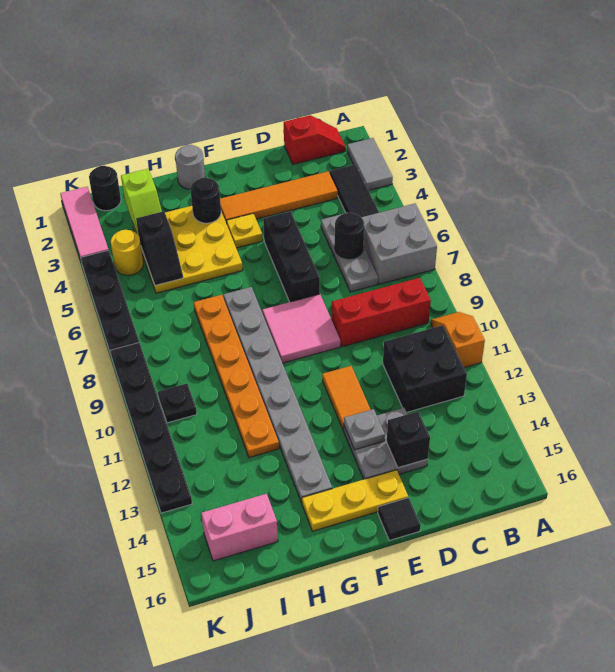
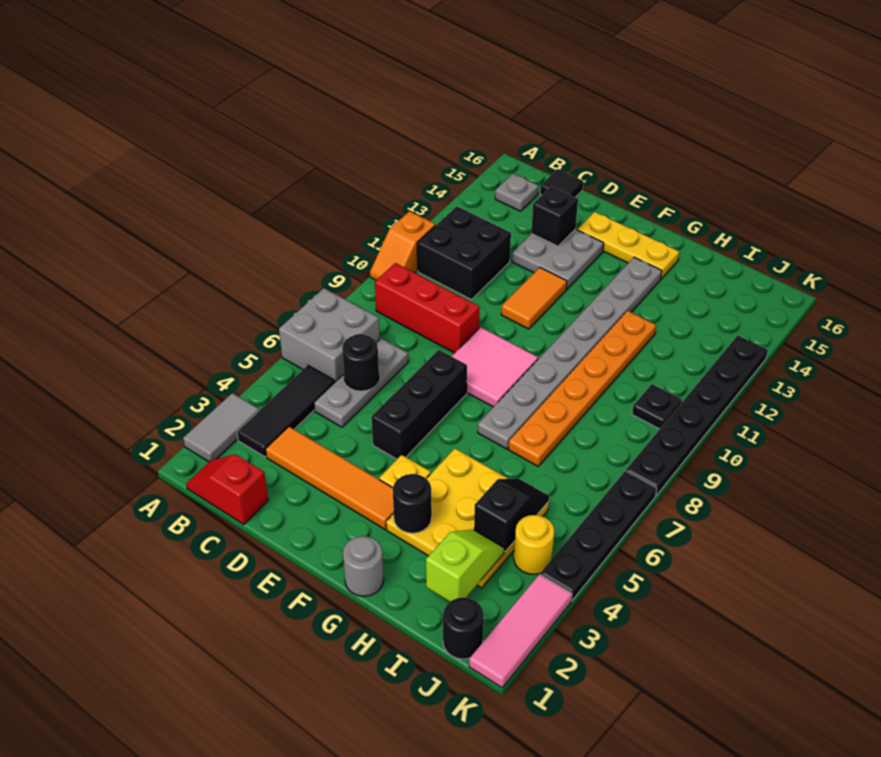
grey plate E13 level 2 -> grey plate B15 level 1
black tile E16 level 1 -> black tile C16 level 1
pink brick I15:J15 level 1 -> none

